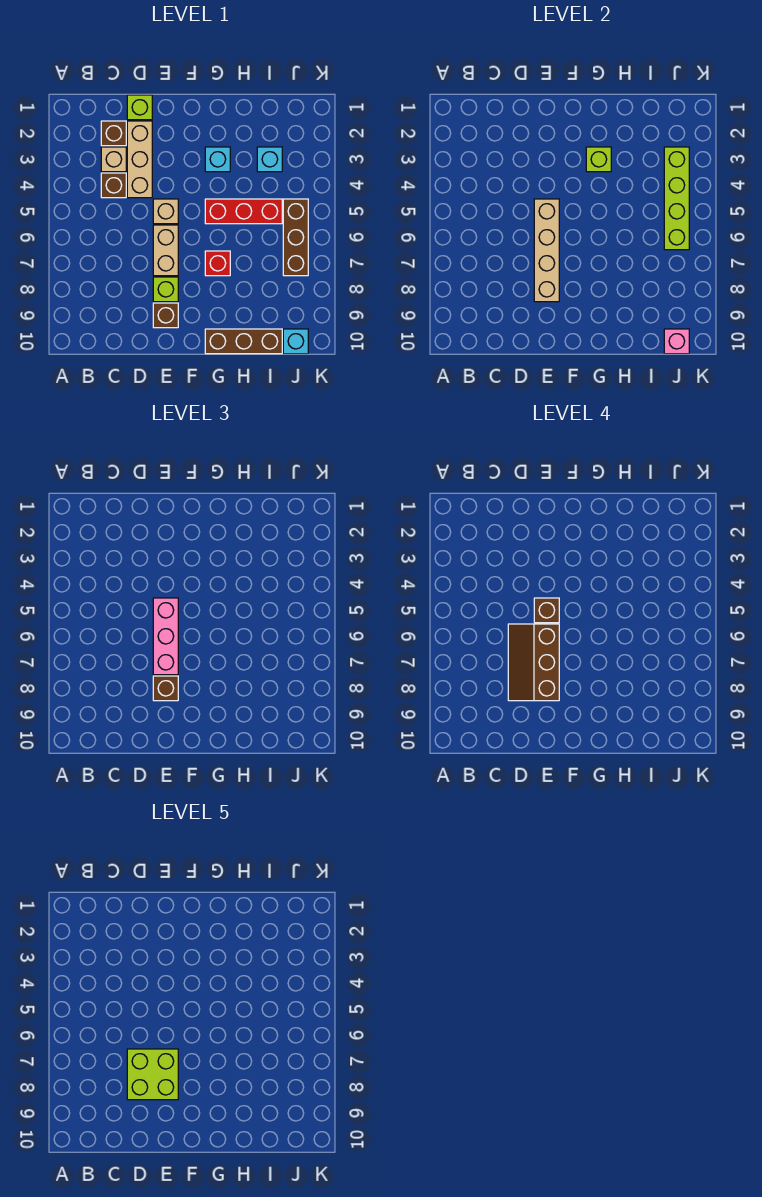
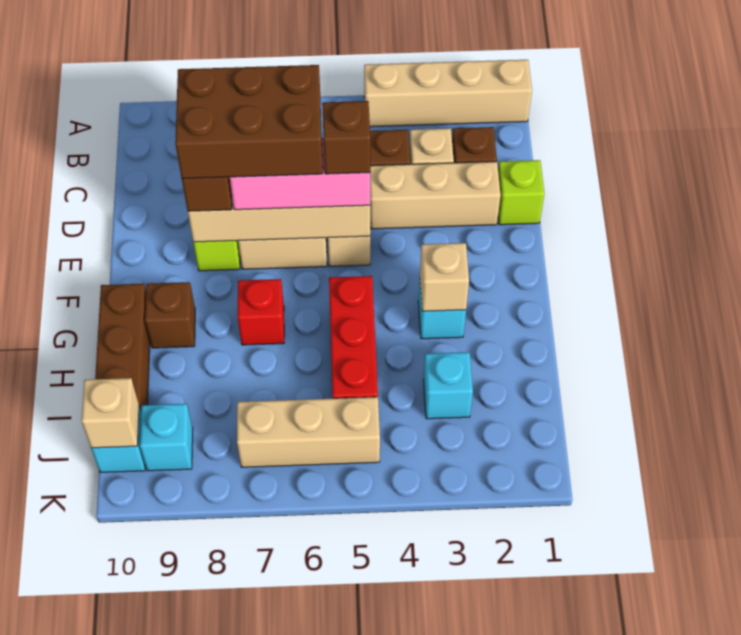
none -> tan brick A1:A4 level 1
brown slope D6:E8 level 4 top E -> brown brick D6:E8 level 4
lime brick D7:E8 level 5 -> none
brown brick E9 level 1 -> brown brick G9 level 1
lime brick G3 level 2 -> tan brick G3 level 2
lime brick J3:J6 level 2 -> none
brown brick J5:J7 level 1 -> tan brick J5:J7 level 1
none -> cyan brick J9 level 1
pink brick J10 level 2 -> tan brick J10 level 2

